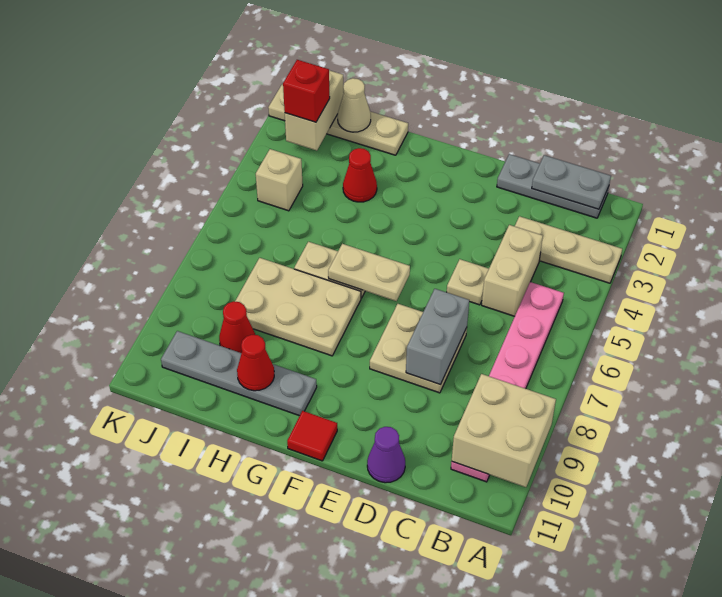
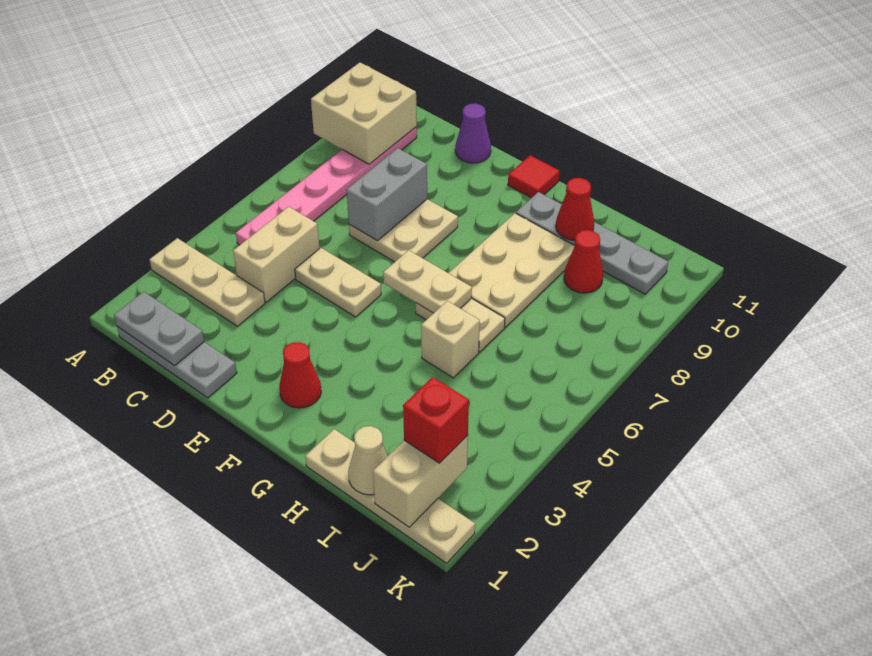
tan plate D5 level 1 -> tan plate D5:E5 level 1
tan plate G7:I8 level 1 -> tan plate G7:H9 level 1
red cone H3 level 1 -> red cone F2 level 1
tan brick J4 level 1 -> tan brick H5 level 1

